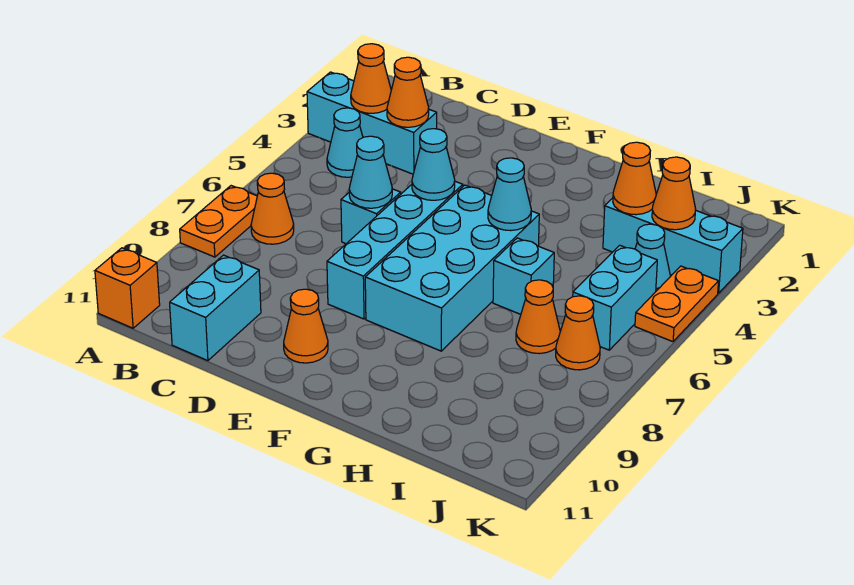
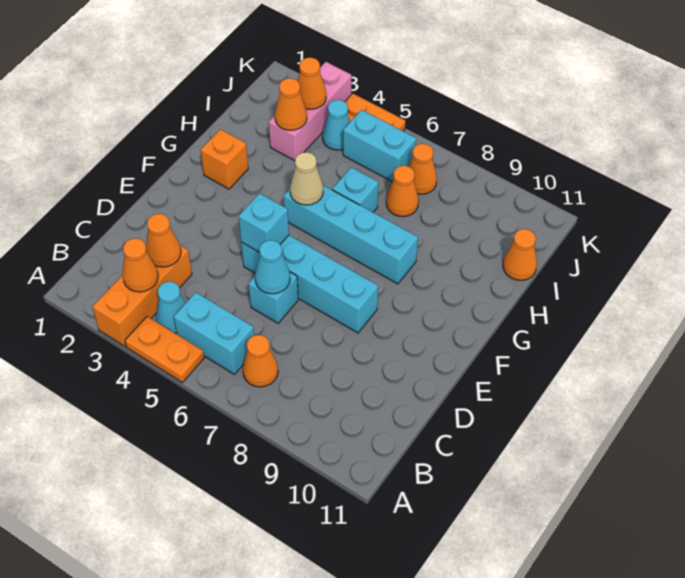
cyan brick A3:C3 level 1 -> orange brick A3:C3 level 1
orange plate A7:A8 level 1 -> orange plate A4:A5 level 1
orange brick A11 level 1 -> orange brick G2 level 1
cyan brick C10:C11 level 1 -> cyan brick B5:B6 level 1
cyan cone E5 level 2 -> cyan brick E5 level 2
orange cone E10 level 1 -> orange cone I11 level 1
cyan brick F5:G8 level 1 -> cyan brick G5:G8 level 1
cyan cone G5 level 2 -> tan cone G5 level 2
cyan brick I3:K3 level 1 -> pink brick I3:K3 level 1

